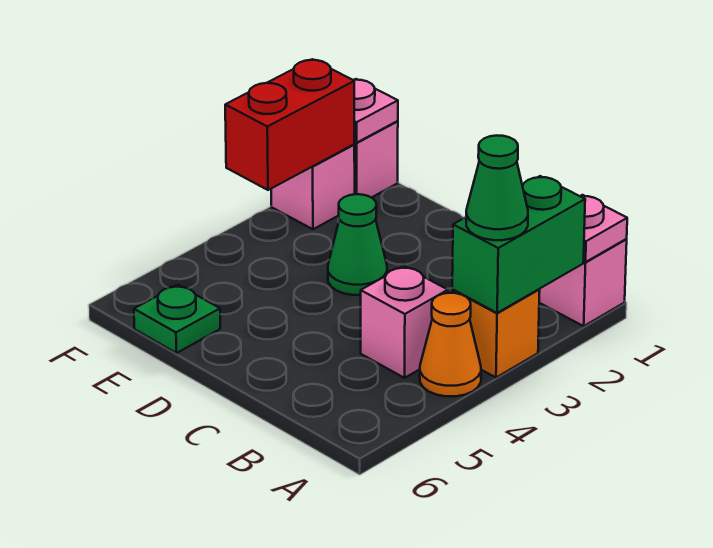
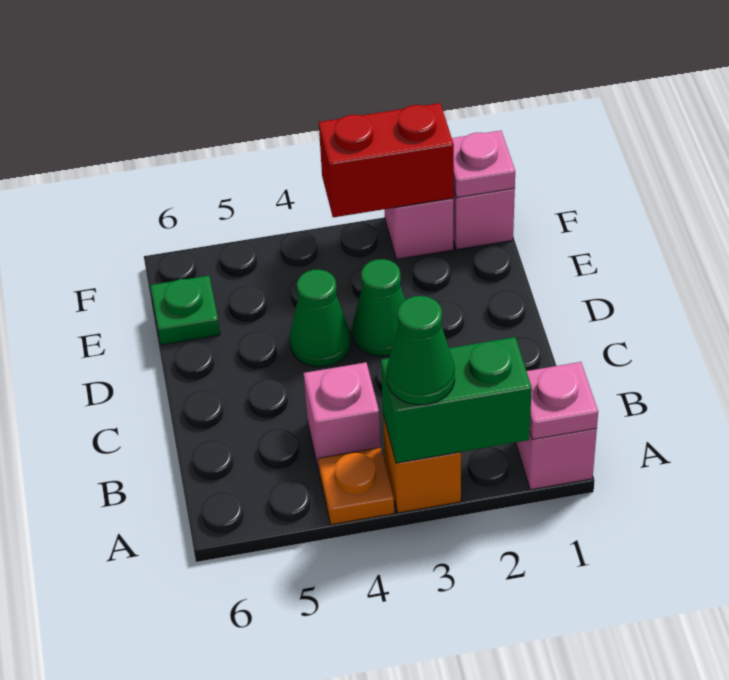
orange cone A4 level 1 -> orange plate A4 level 1
none -> green cone D4 level 1

